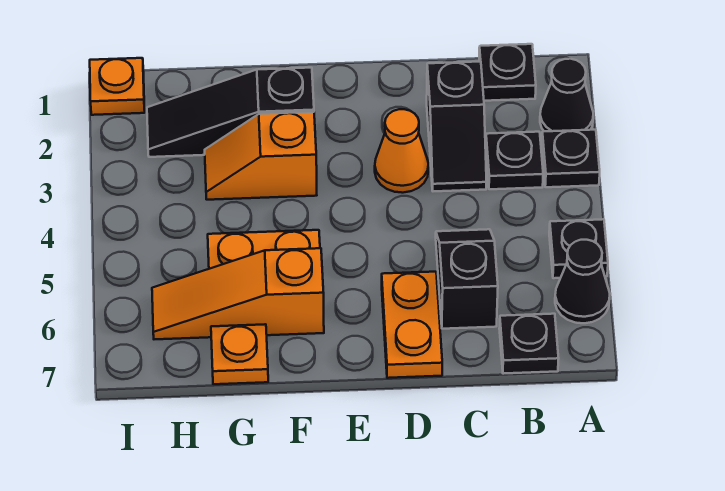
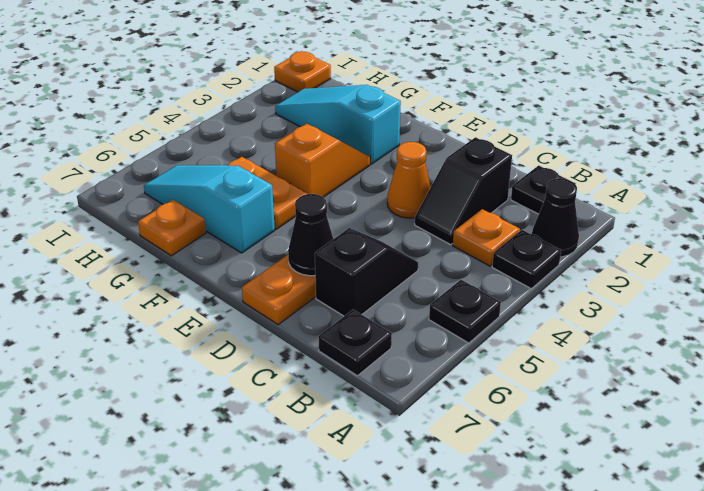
black cone A6 level 1 -> black cone D6 level 2
black plate B3 level 1 -> orange plate B3 level 1
black slope F2:H2 level 1 top F -> cyan slope F2:H2 level 1 top F
orange slope F3:G3 level 1 top F -> orange slope F3:F4 level 1 top 4
orange slope F6:H6 level 1 top F -> cyan slope F6:H6 level 1 top F

